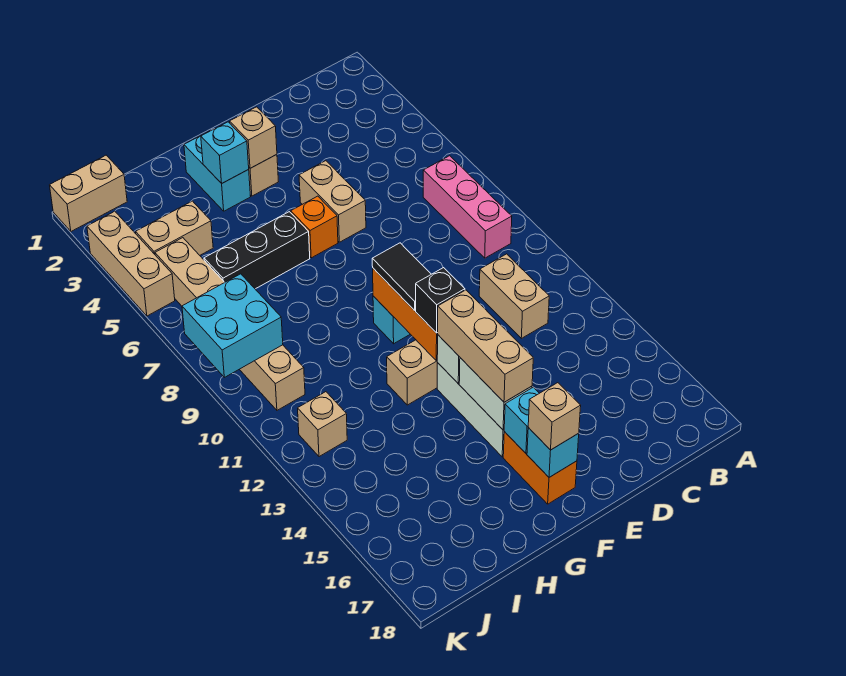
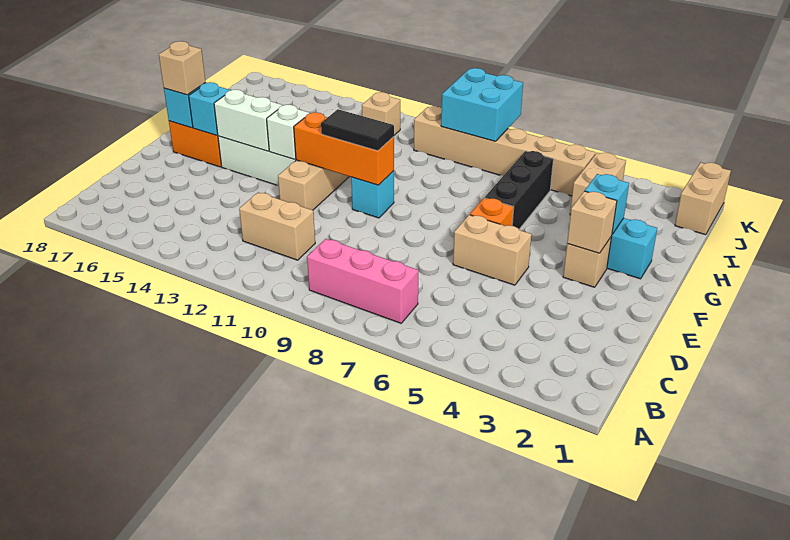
black brick F12 level 3 -> none
tan brick F13:F15 level 3 -> none
tan brick K3:K5 level 1 -> none

